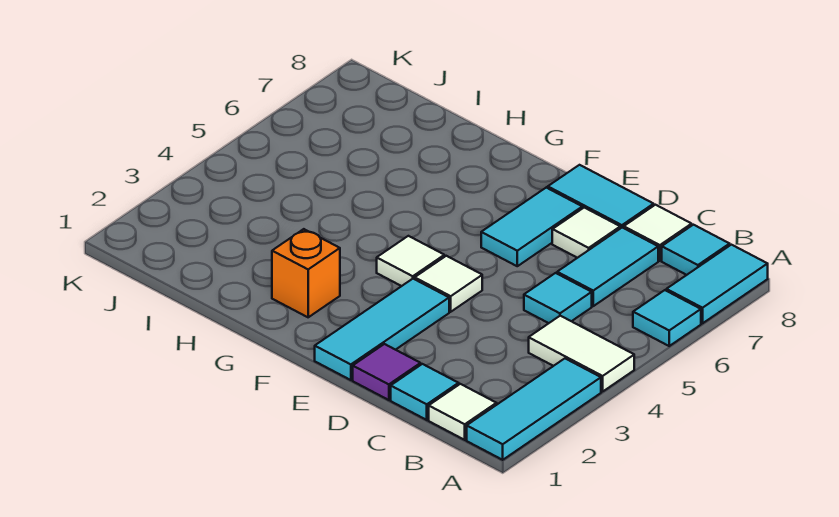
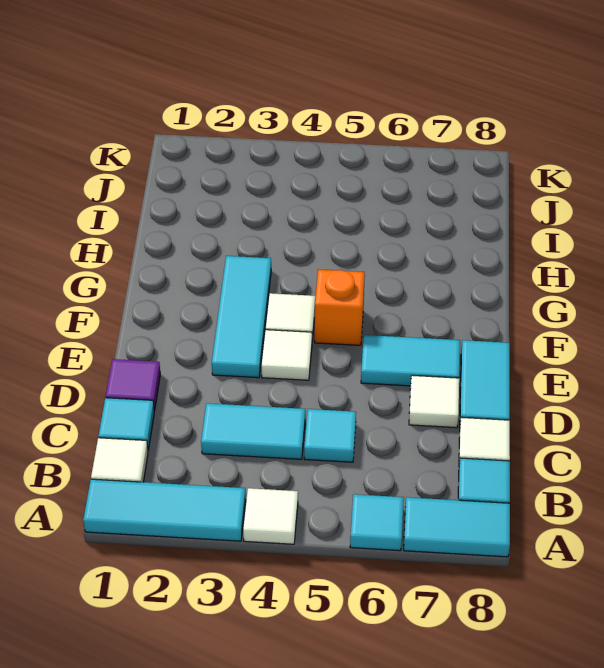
white tile A4:B4 level 1 -> white tile A4 level 1
cyan tile C6:C7 level 1 -> cyan tile C3:C4 level 1
cyan tile E1:E3 level 1 -> cyan tile E3:G3 level 1
orange brick G2 level 1 -> orange brick F5 level 1

